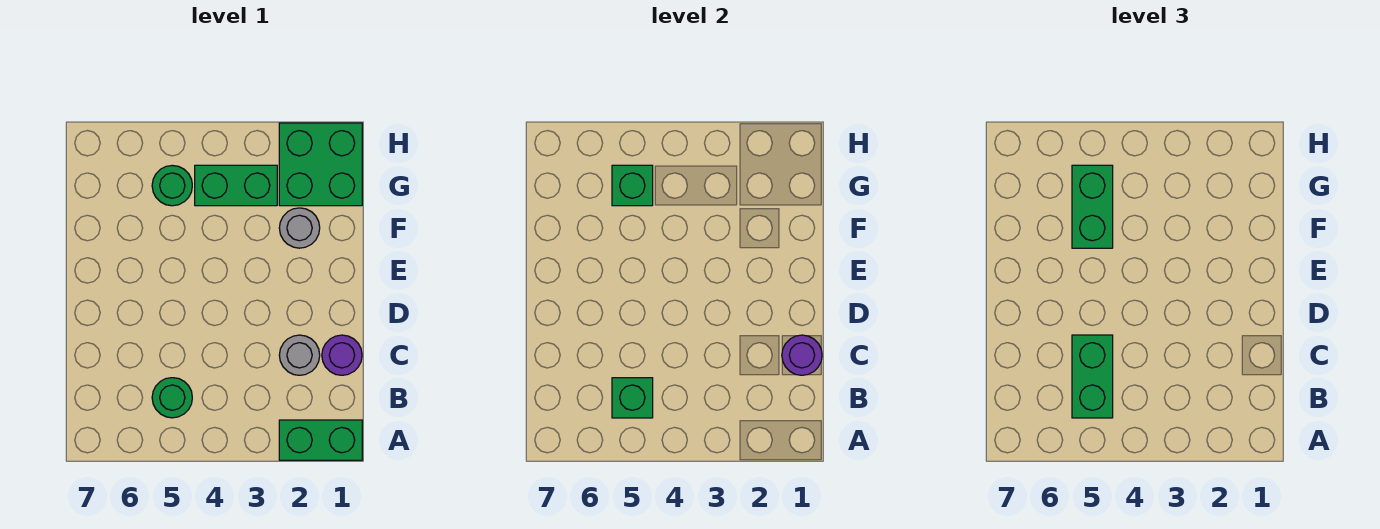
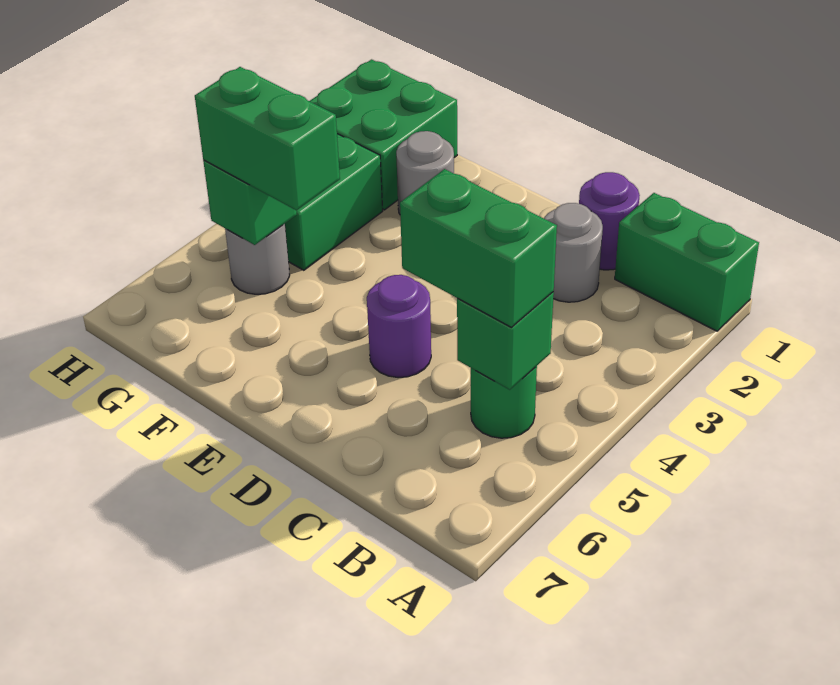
green brick A1:A2 level 1 -> green brick A1:B1 level 1
purple round brick C1 level 2 -> purple round brick D5 level 1
green round brick G5 level 1 -> grey round brick G5 level 1

